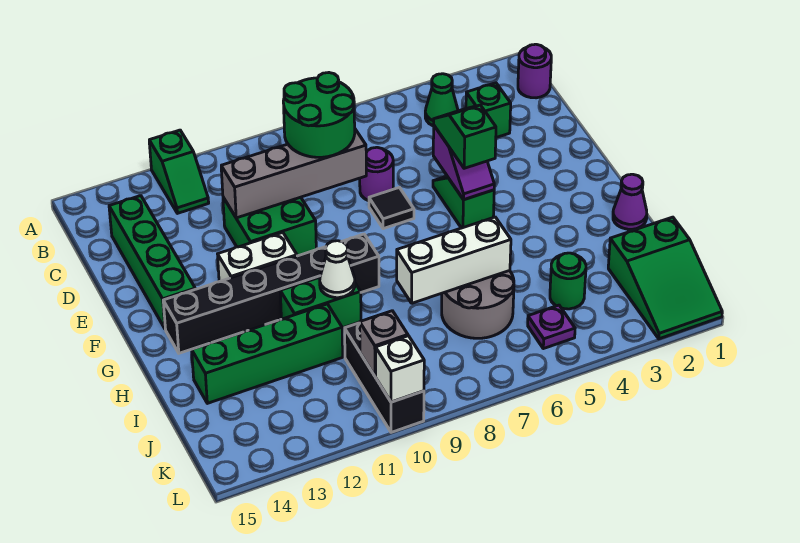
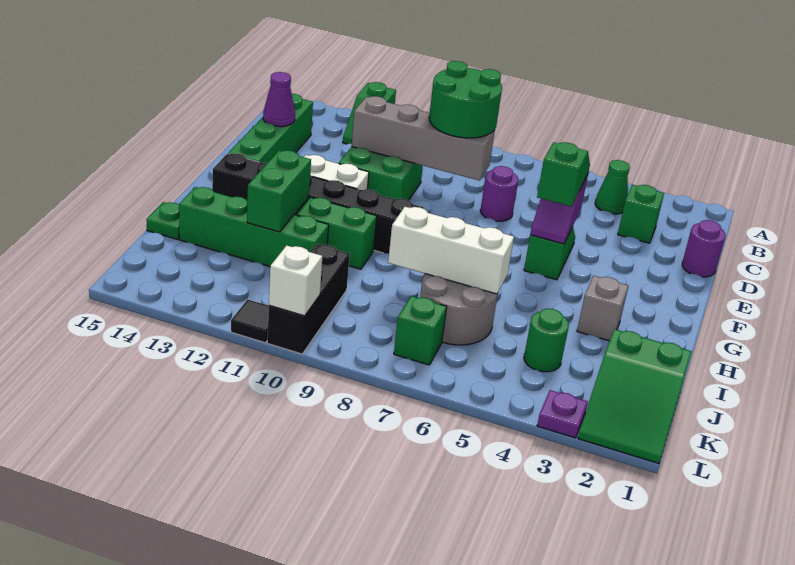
purple round brick B1 level 1 -> purple round brick D1 level 1
black tile E7 level 1 -> black tile L11 level 1
purple cone H1 level 1 -> purple cone D14 level 2
white cone H10 level 2 -> none
none -> green brick H12:I12 level 2
none -> green plate I15 level 1
purple plate K5 level 1 -> purple plate L3 level 1
none -> green brick K7 level 1
grey brick K10 level 2 -> grey brick H3 level 1

